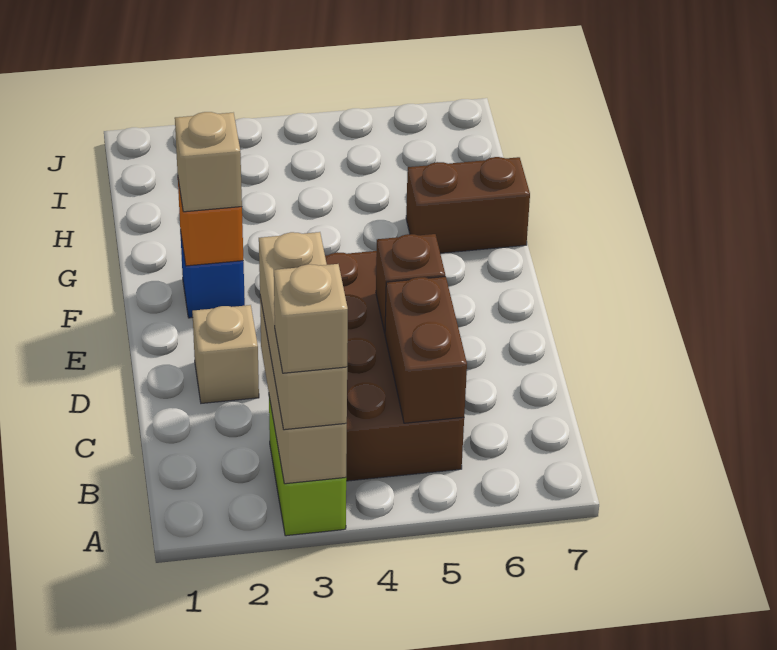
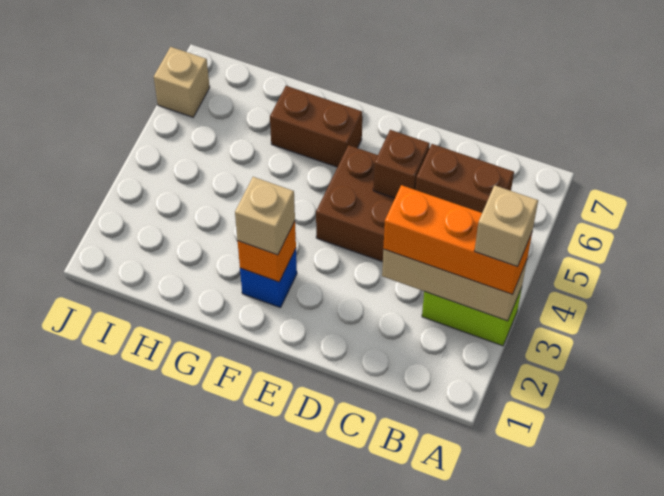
tan brick A3:C3 level 3 -> orange brick A3:C3 level 3
tan brick D2 level 1 -> tan brick J6 level 1
brown brick G6:G7 level 1 -> brown brick F6:G6 level 1

